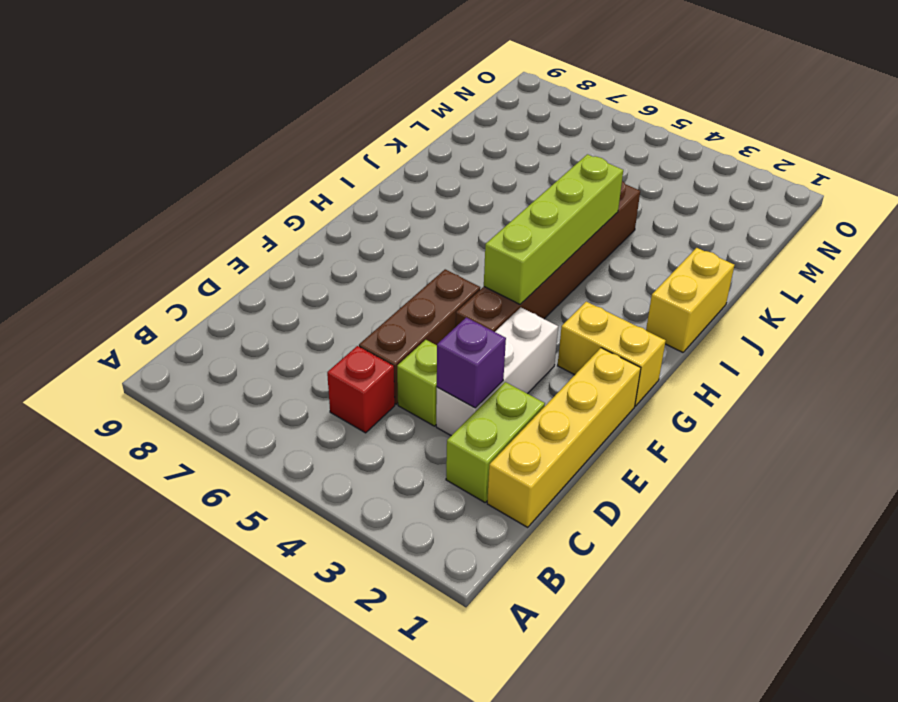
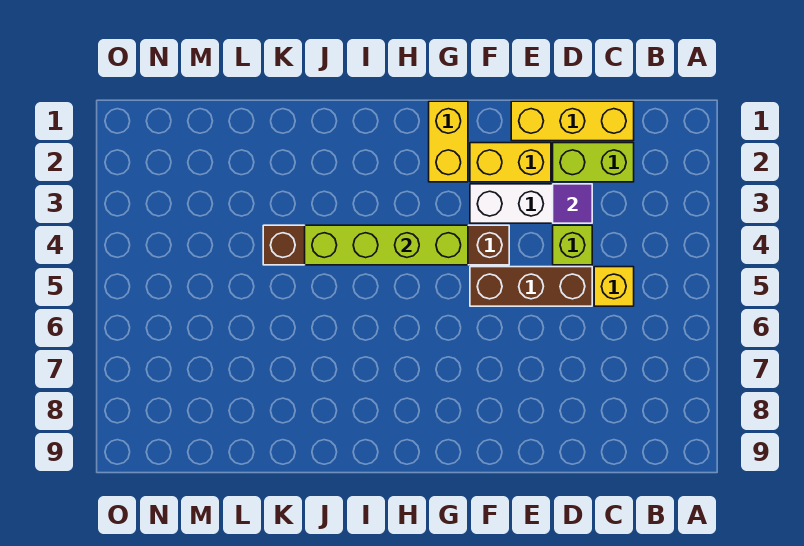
yellow brick C1:F1 level 1 -> yellow brick C1:E1 level 1
red brick C5 level 1 -> yellow brick C5 level 1
purple brick D3 level 2 -> purple tile D3 level 2
yellow brick I1:J1 level 1 -> yellow brick E2:F2 level 1

